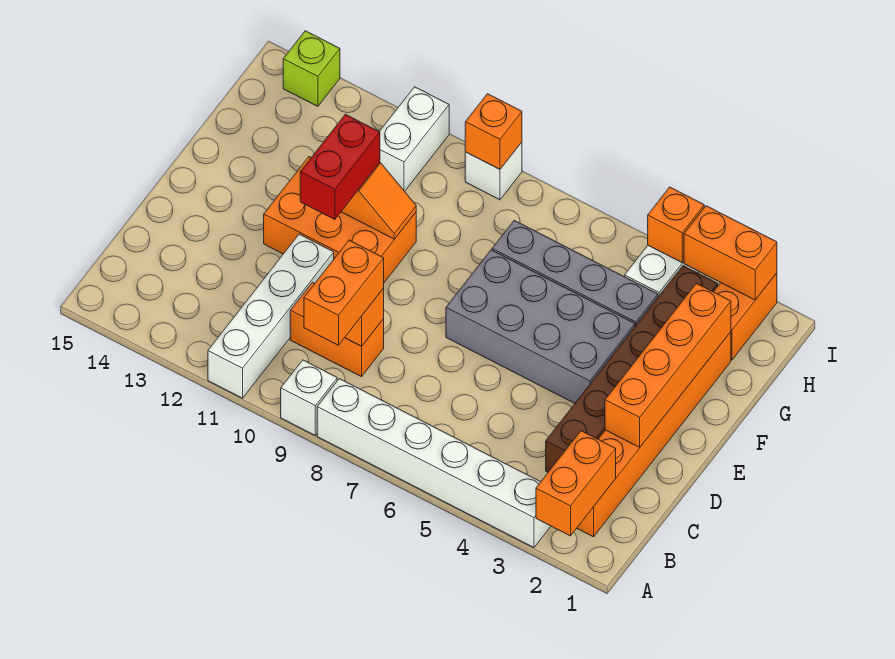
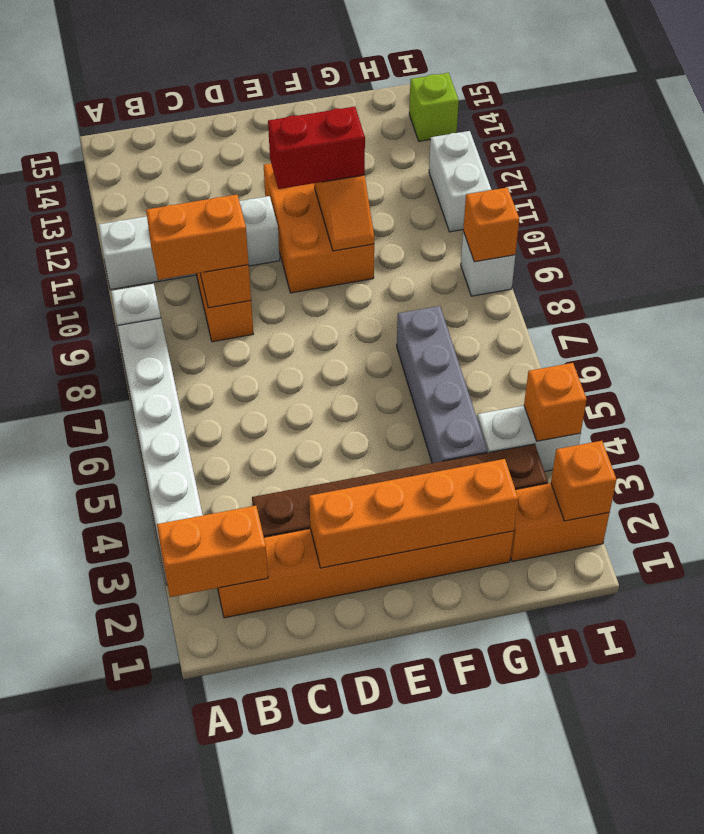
grey brick E4:F7 level 1 -> none
white brick H11:I11 level 1 -> white brick I11:I12 level 1
orange brick I2:I3 level 2 -> orange brick I2 level 2

